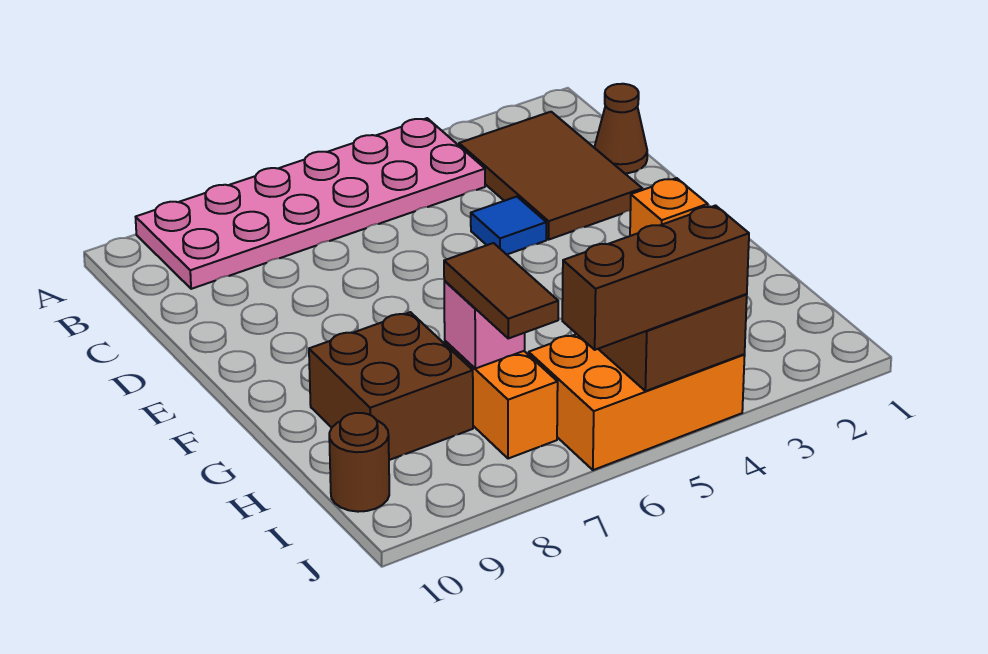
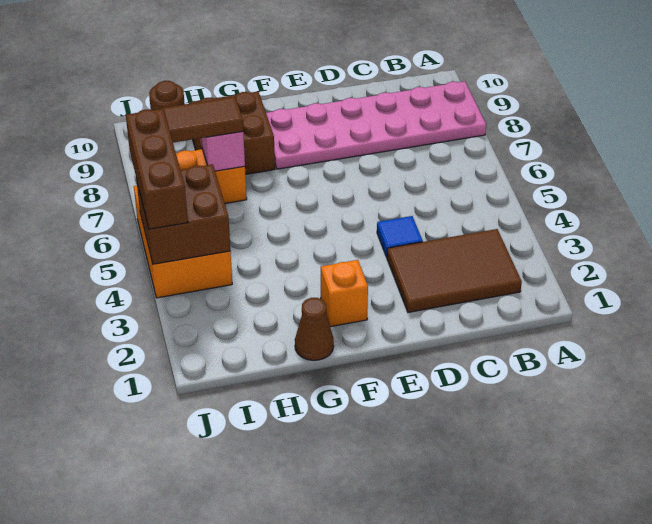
pink plate A4:B9 level 1 -> pink plate A8:F9 level 1
brown cone C1 level 1 -> brown cone G1 level 1

